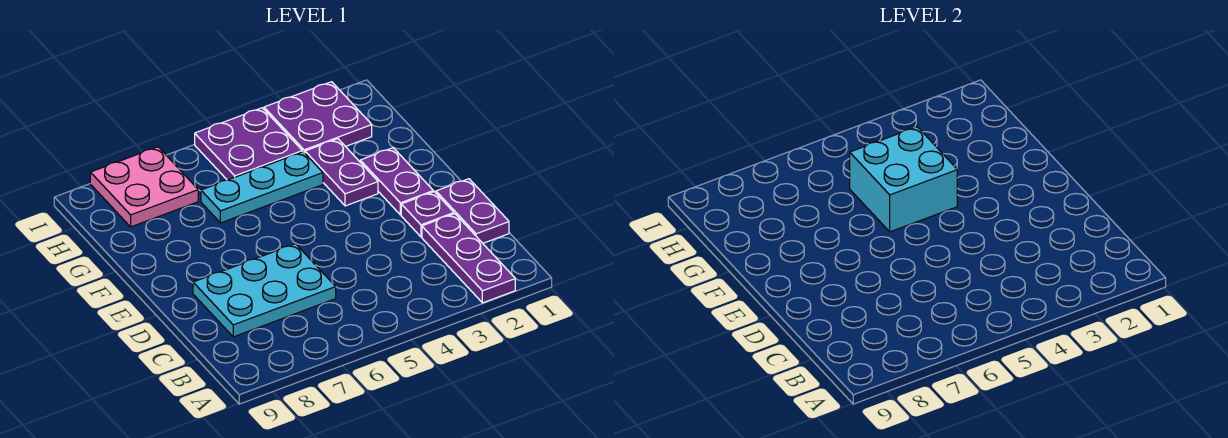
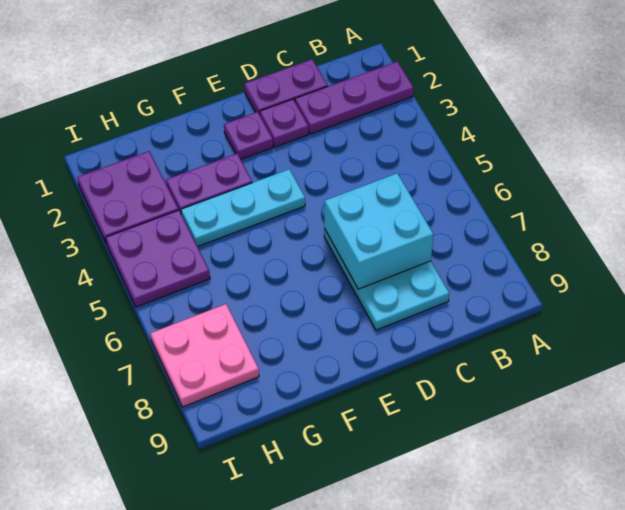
purple plate E2:F2 level 1 -> purple plate E2 level 1
cyan brick F4:G5 level 2 -> cyan brick C6:D7 level 2
cyan plate G4:G6 level 1 -> cyan plate E4:G4 level 1

